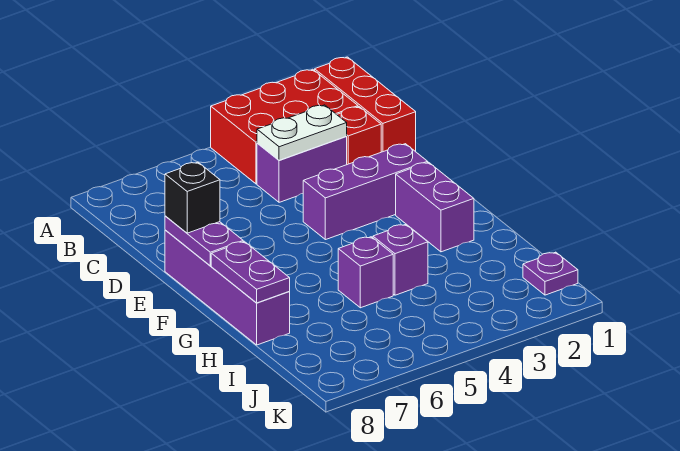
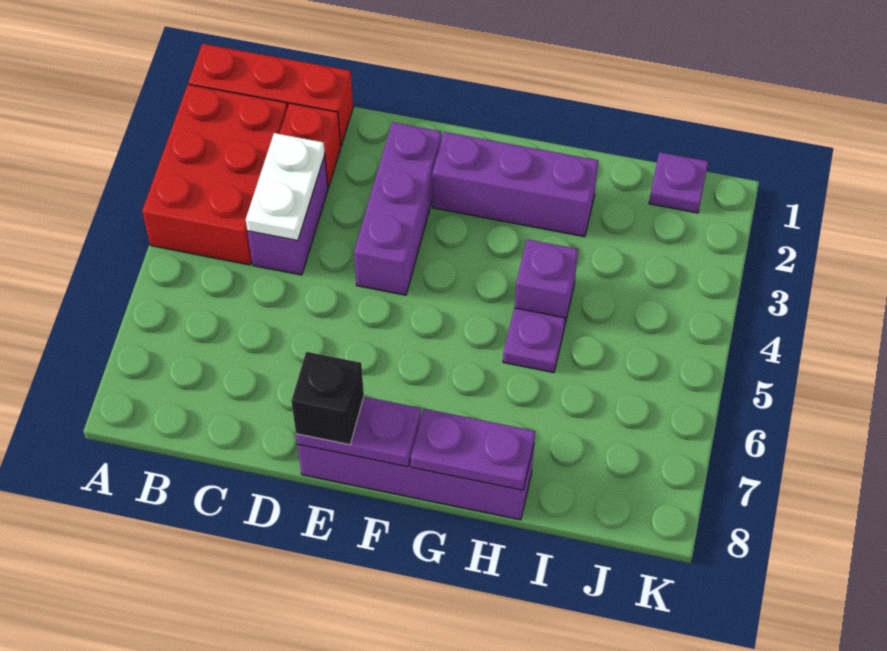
purple brick F2:G2 level 1 -> purple brick F2:H2 level 1
purple brick H5 level 1 -> purple plate H5 level 1

